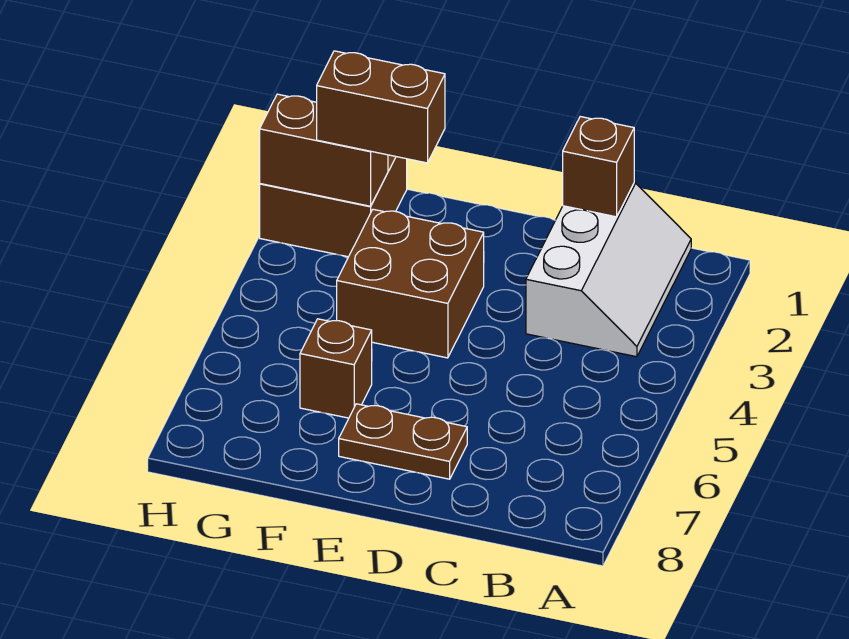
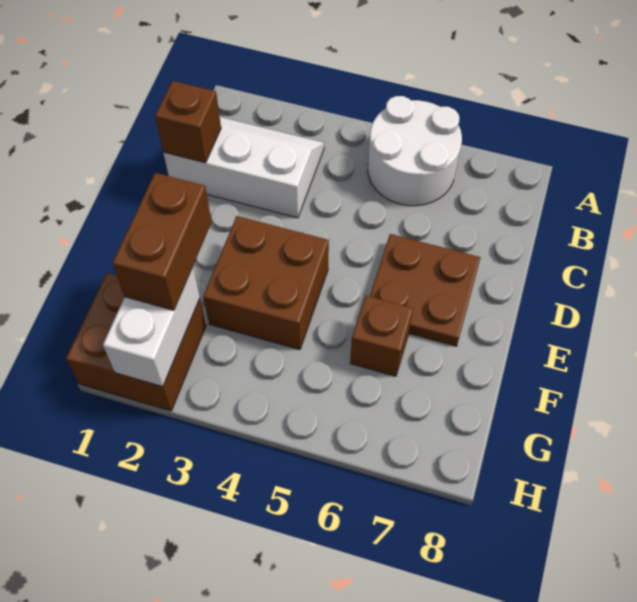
none -> white round brick A5:B6 level 1
brown plate D7:E7 level 1 -> brown plate D6:E7 level 1
brown brick G2:H2 level 2 -> white brick G2:H2 level 2

